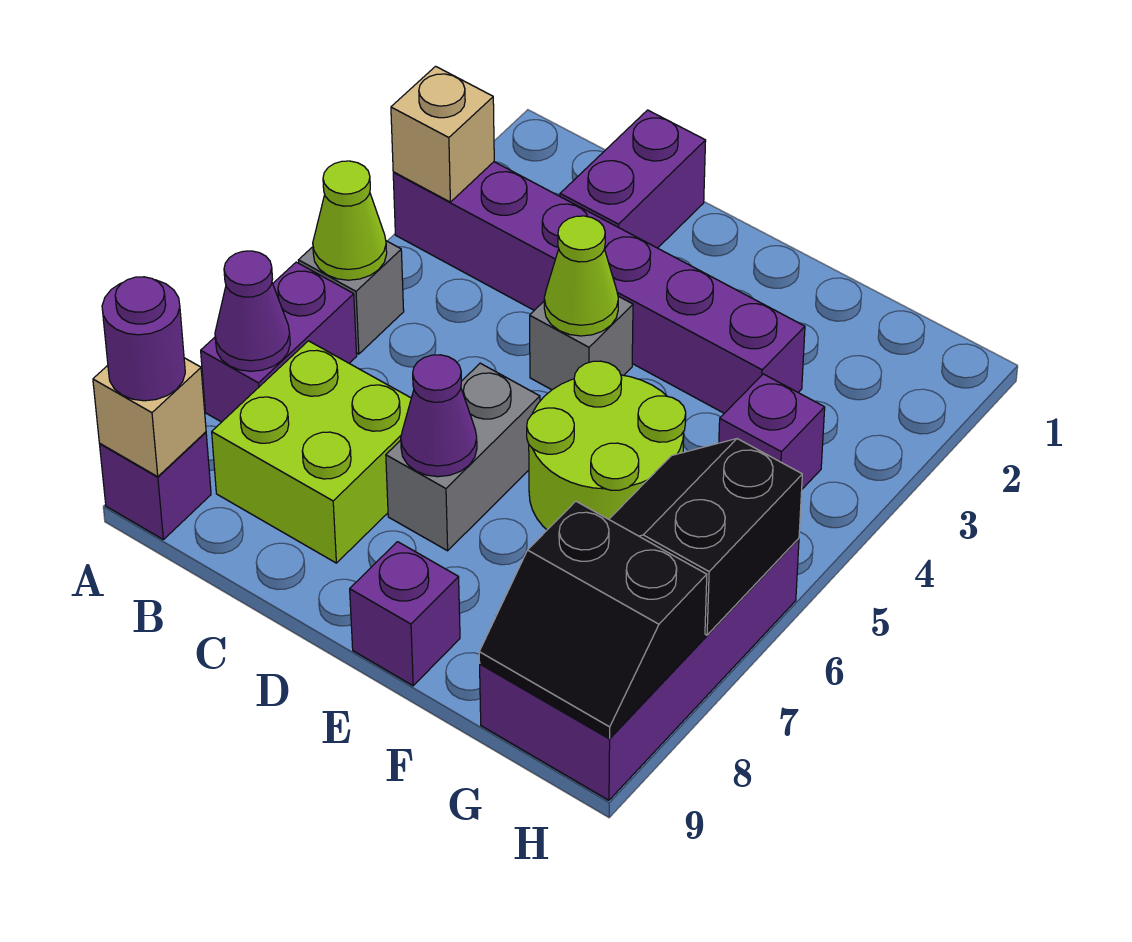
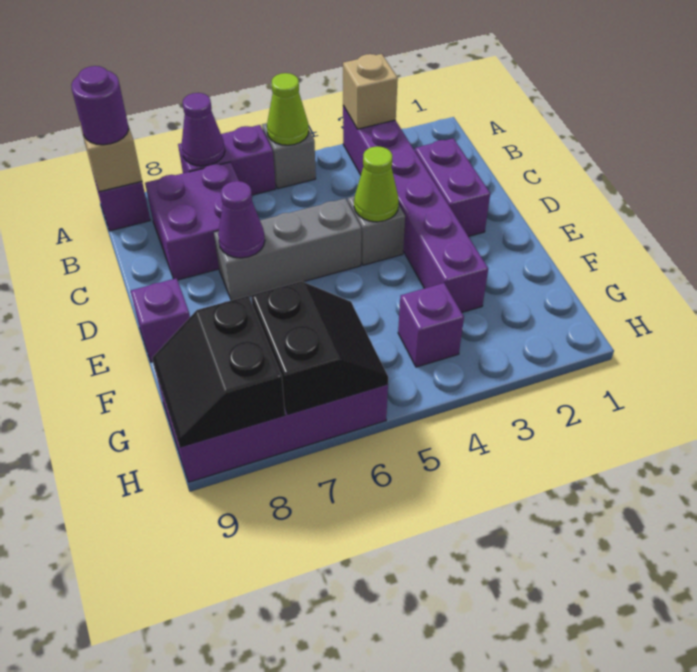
lime brick B7:C8 level 1 -> purple brick B7:C8 level 1
purple brick C1:C2 level 1 -> purple brick C2:D2 level 1
grey brick D6:D7 level 1 -> grey brick D5:D7 level 1
lime round brick E5:F6 level 1 -> none
black slope G6:H7 level 2 top H -> black slope G6:H7 level 2 top 7

